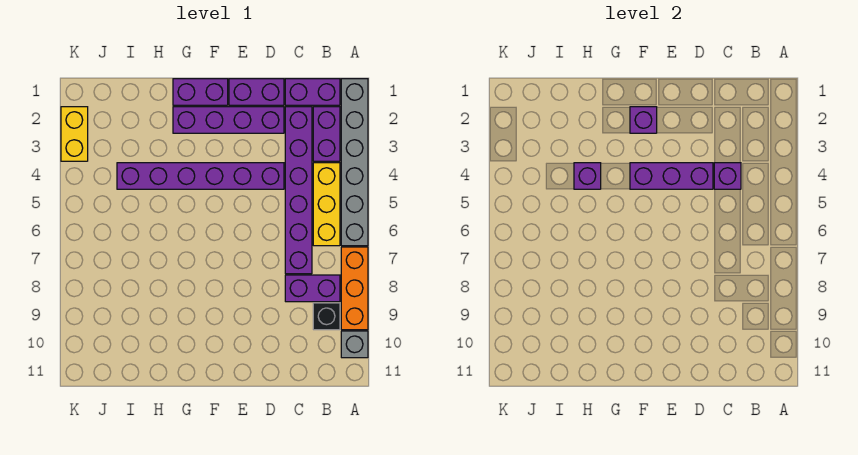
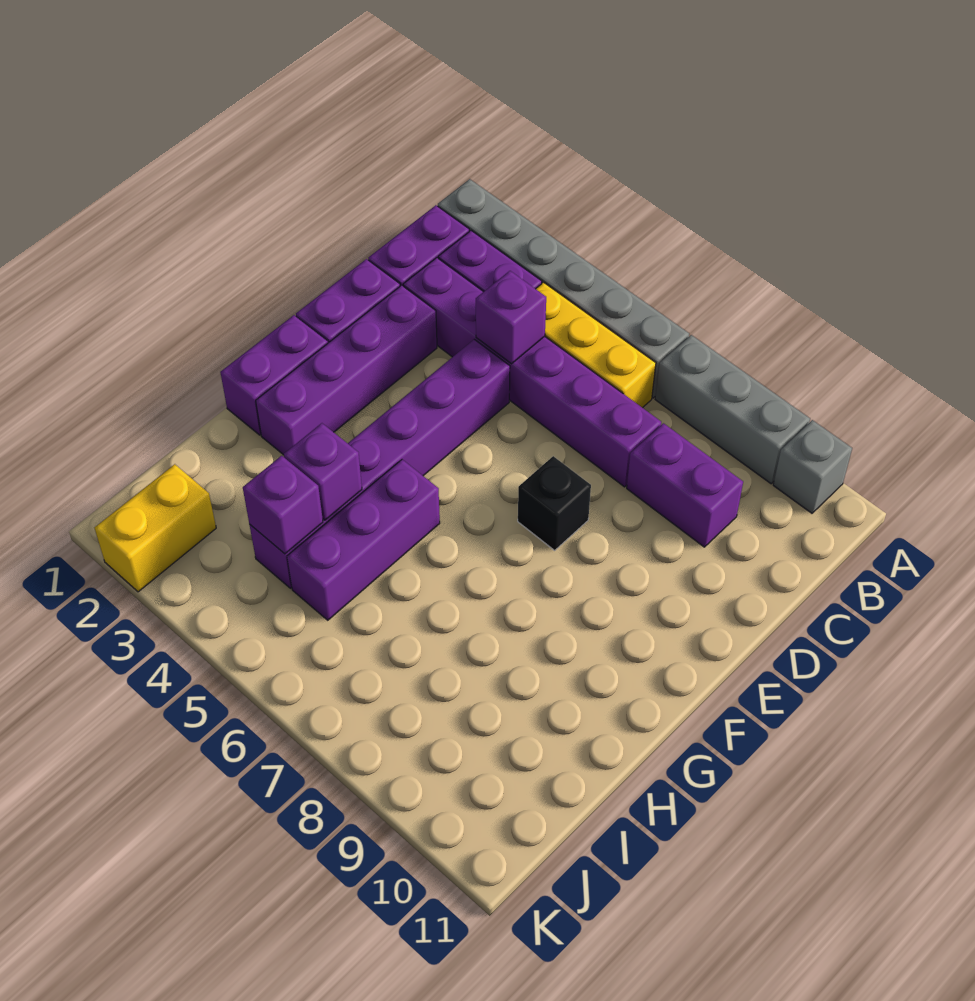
orange brick A7:A9 level 1 -> grey brick A7:A9 level 1
purple brick B8:C8 level 1 -> purple brick C8:C9 level 1
black brick B9 level 1 -> black brick E7 level 1
purple brick D4:F4 level 2 -> purple brick G5:I5 level 1
purple brick F2 level 2 -> purple brick I4 level 2
yellow brick K2:K3 level 1 -> yellow brick J2:K2 level 1

